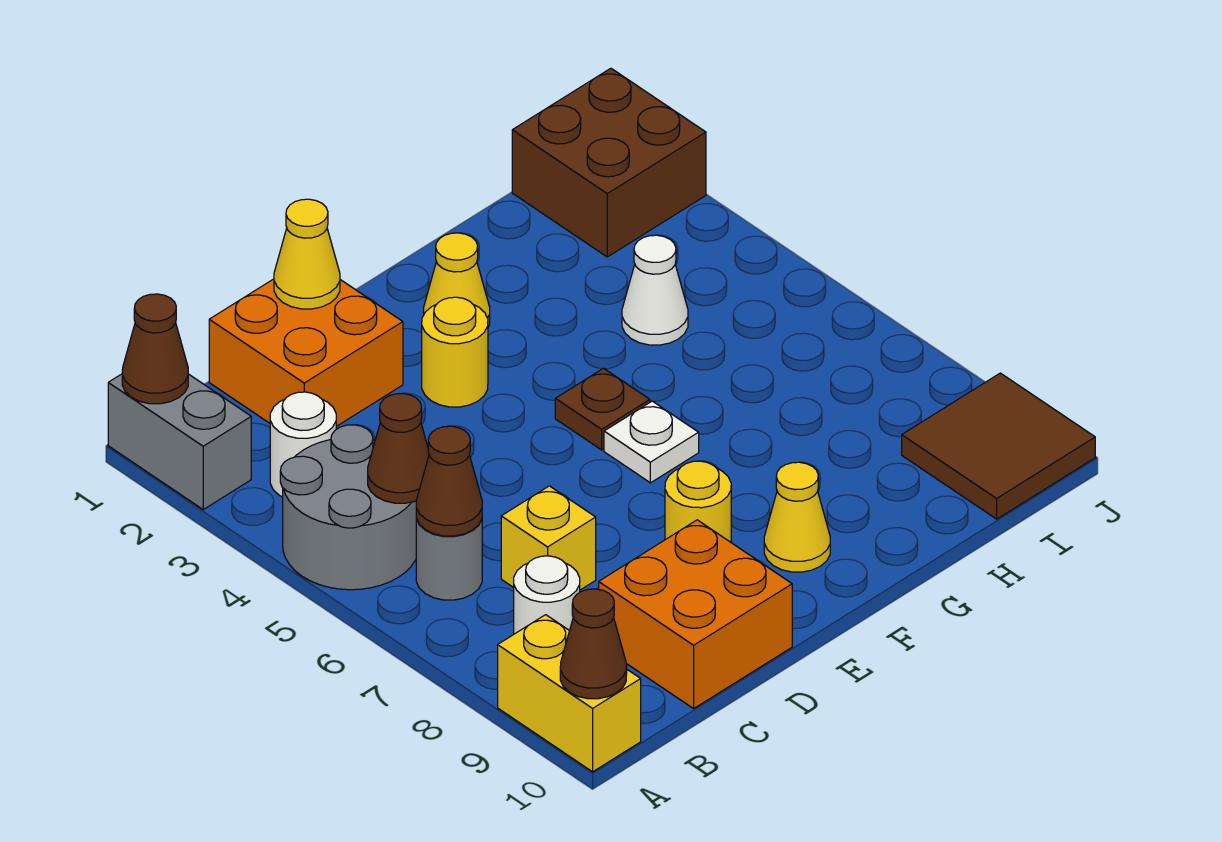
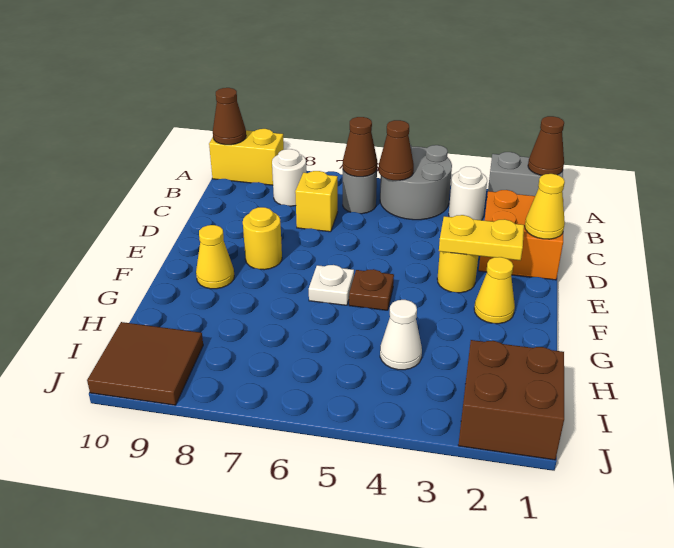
orange brick C9:D10 level 1 -> none
none -> yellow plate E2:E3 level 2

